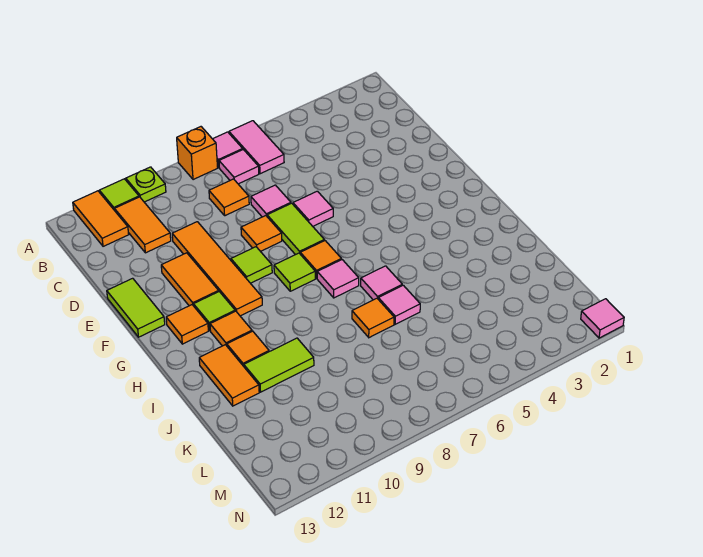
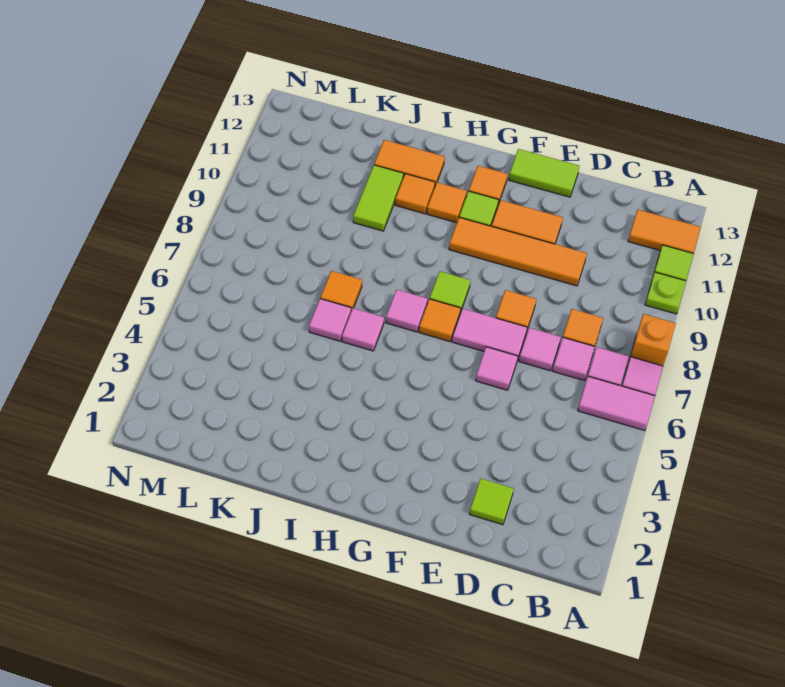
orange tile B11:C11 level 1 -> none
lime tile E7:F7 level 1 -> pink tile E7:F7 level 1
lime tile F9 level 1 -> lime tile D2 level 1
pink tile N1 level 1 -> pink tile C7 level 1

